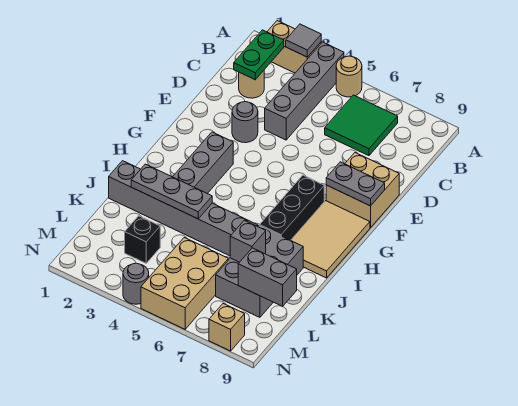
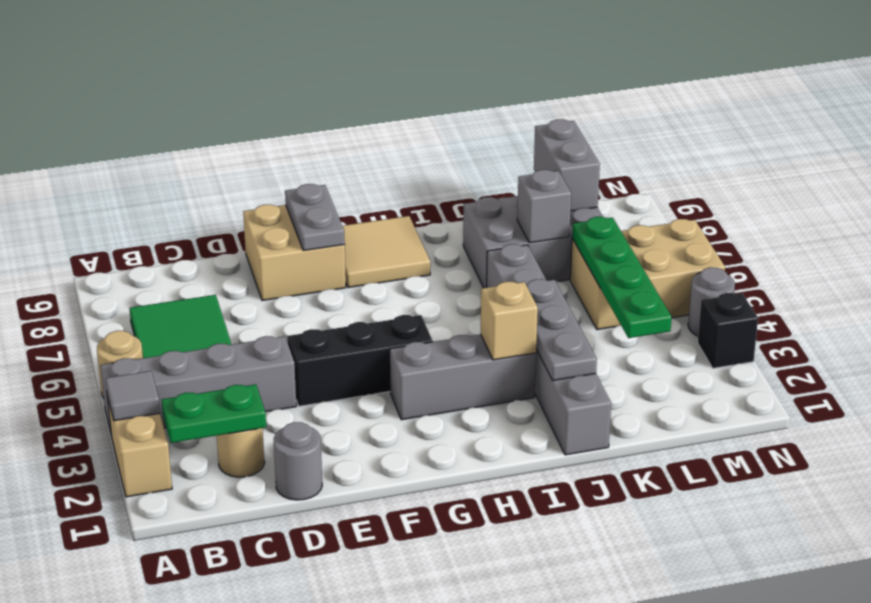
grey round brick E3 level 1 -> grey round brick D1 level 1
black brick G7:I7 level 1 -> black brick E4:G4 level 1
tan tile G8:I9 level 1 -> tan tile G8:H9 level 1
black brick L3 level 1 -> black brick N3 level 1
none -> green plate L3:L6 level 2
tan brick N8 level 1 -> tan brick I3 level 2

